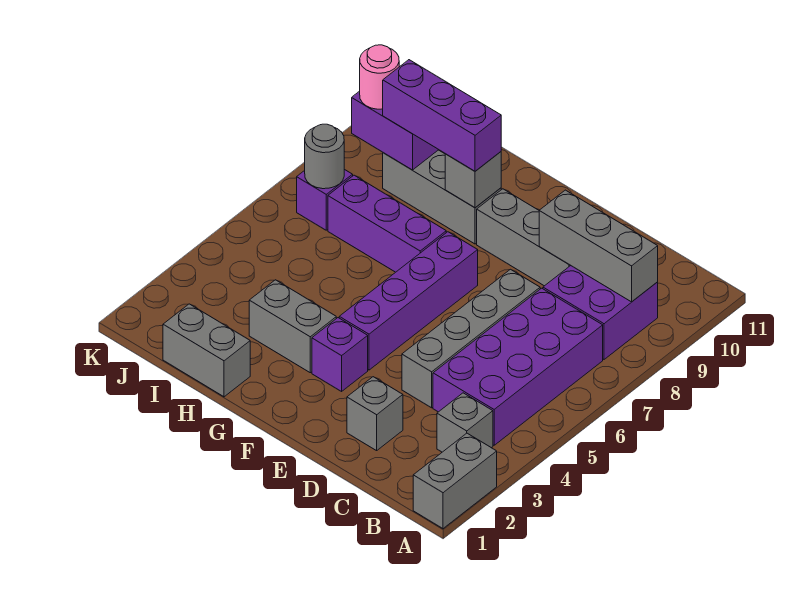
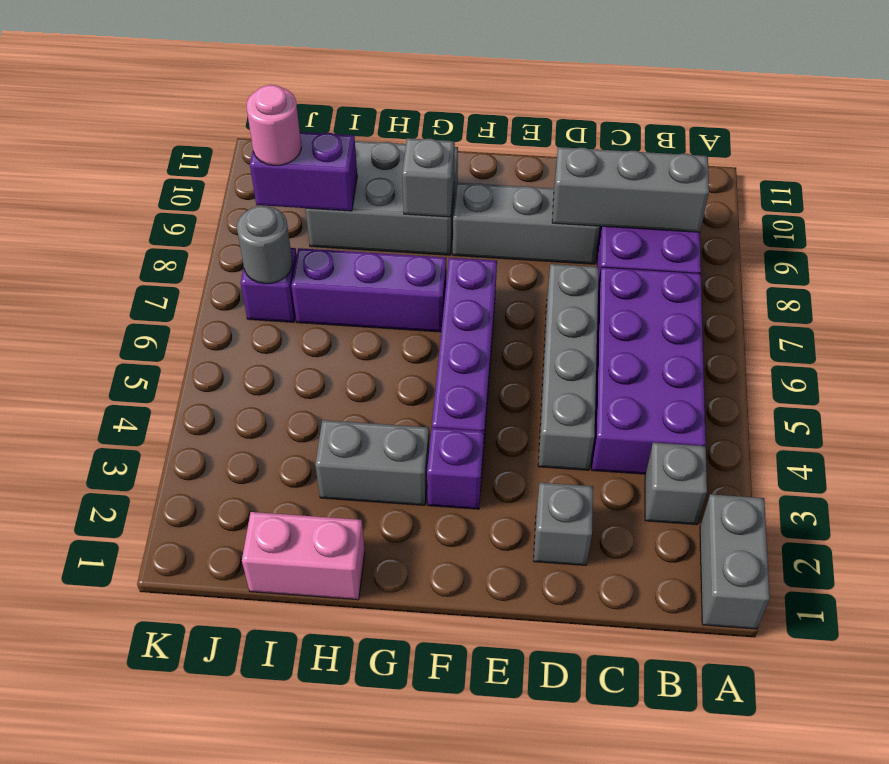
grey brick G9:I9 level 1 -> grey brick G9:I10 level 1
purple brick G9:I9 level 3 -> none
grey brick H1:I1 level 1 -> pink brick H1:I1 level 1

